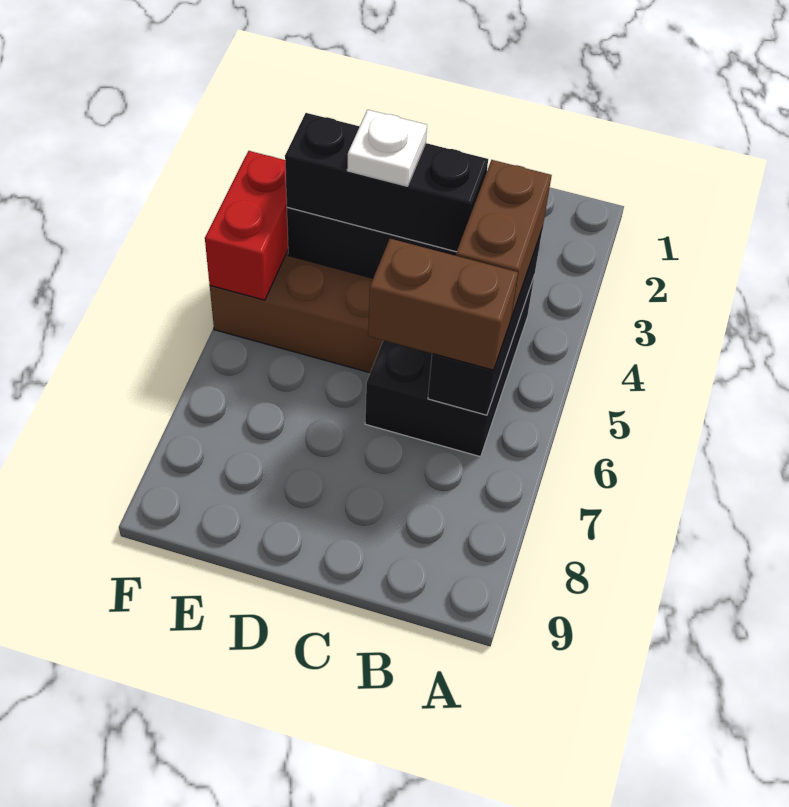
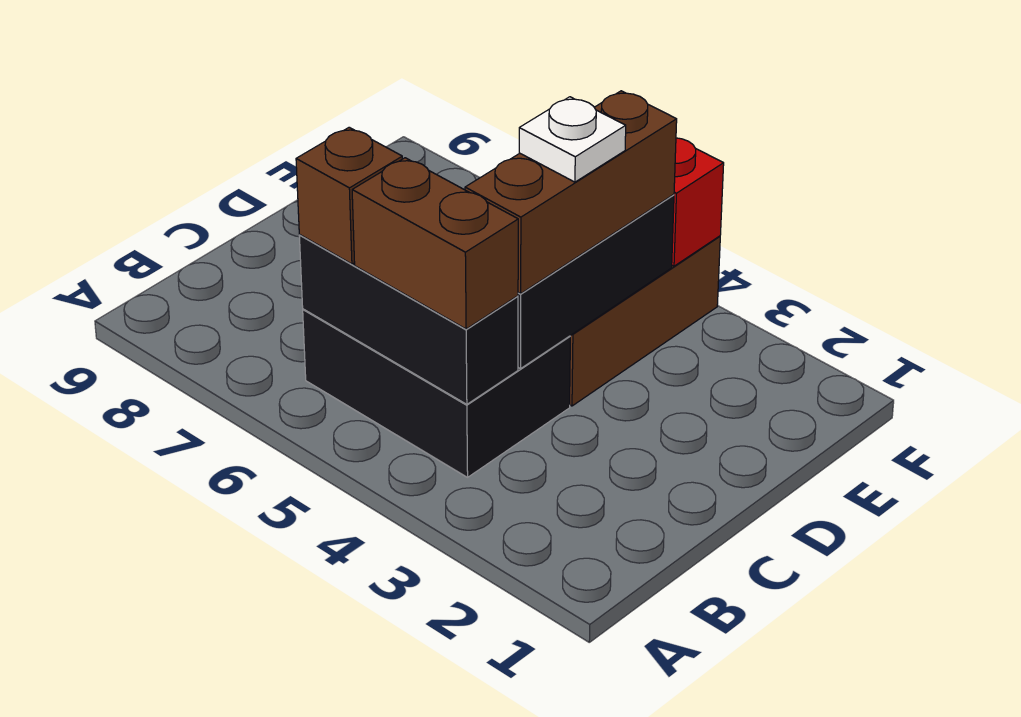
brown brick B6:C6 level 3 -> brown brick B6 level 3
black brick C4:E4 level 3 -> brown brick C4:E4 level 3

